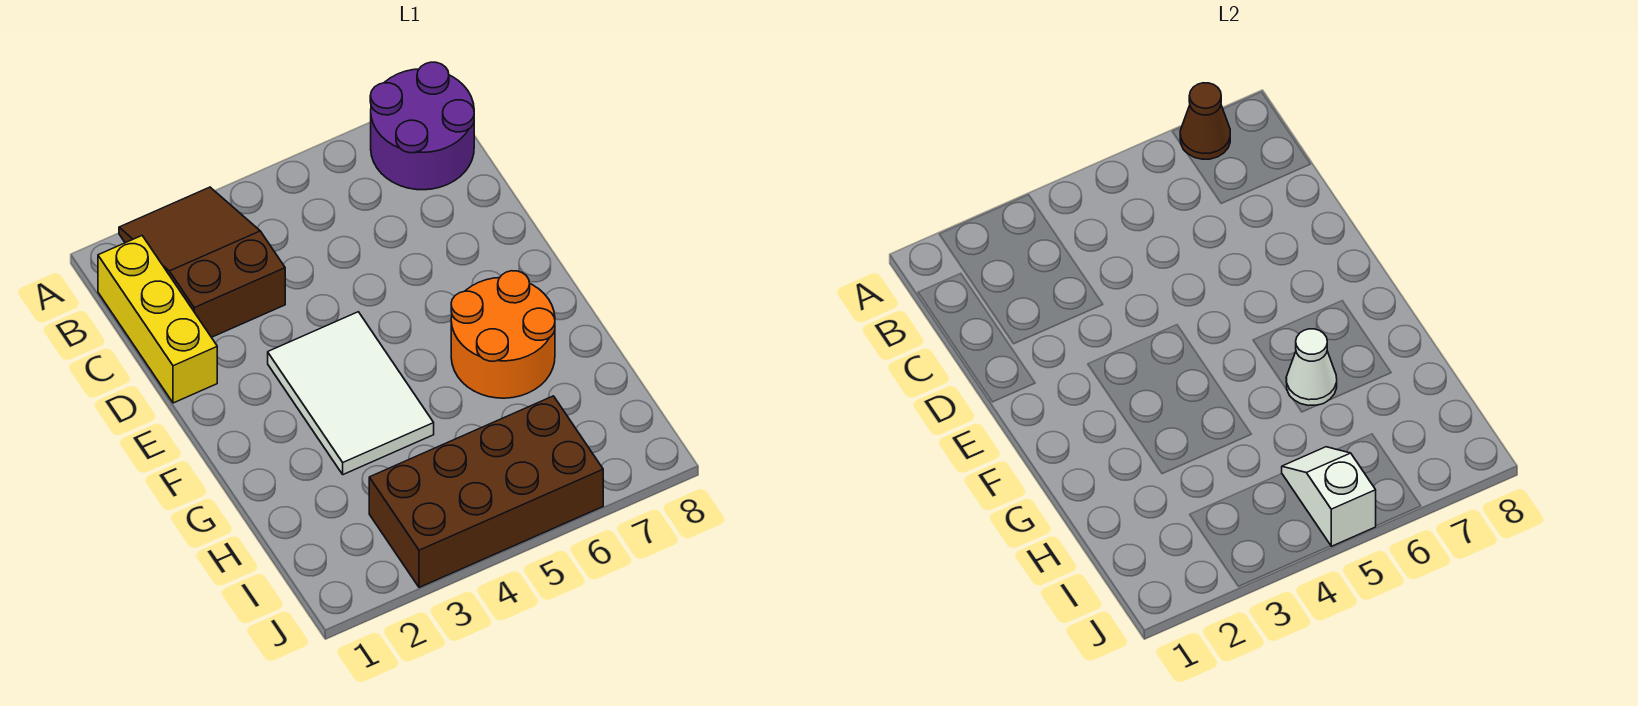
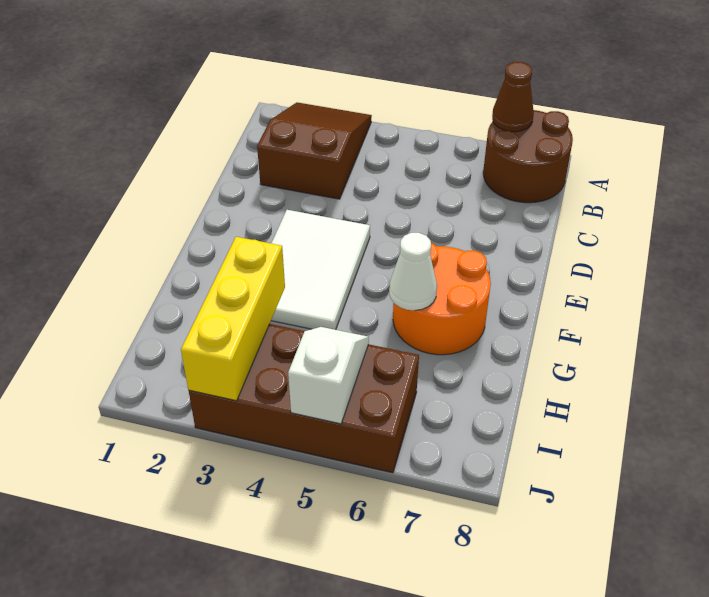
purple round brick A7:B8 level 1 -> brown round brick A7:B8 level 1
yellow brick B1:D1 level 1 -> yellow brick H3:J3 level 2

